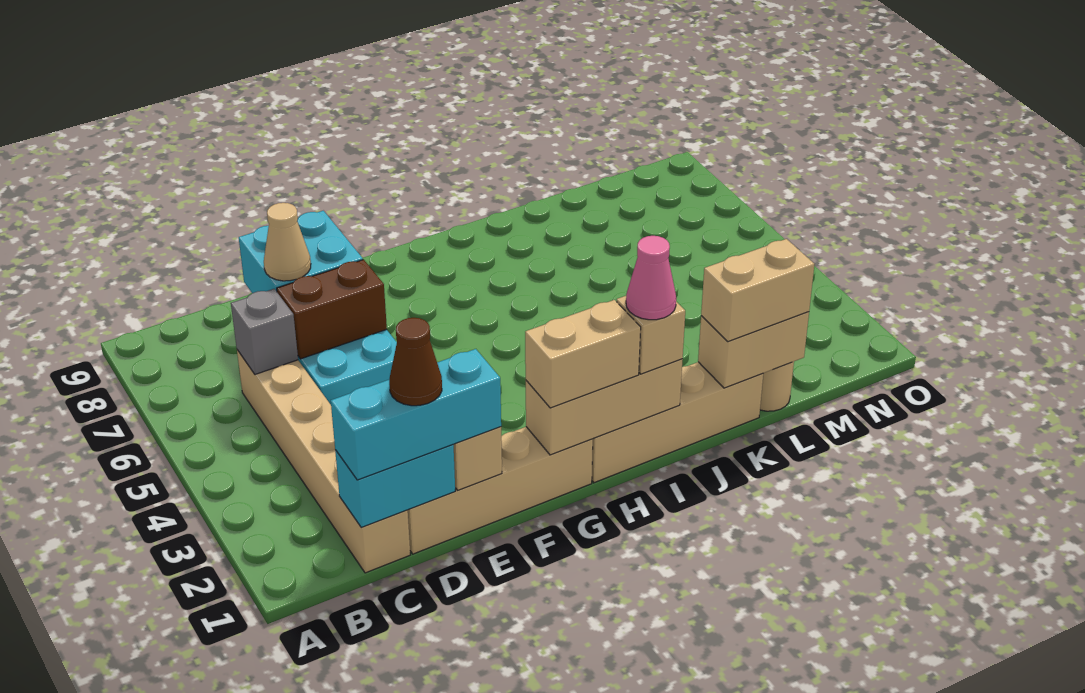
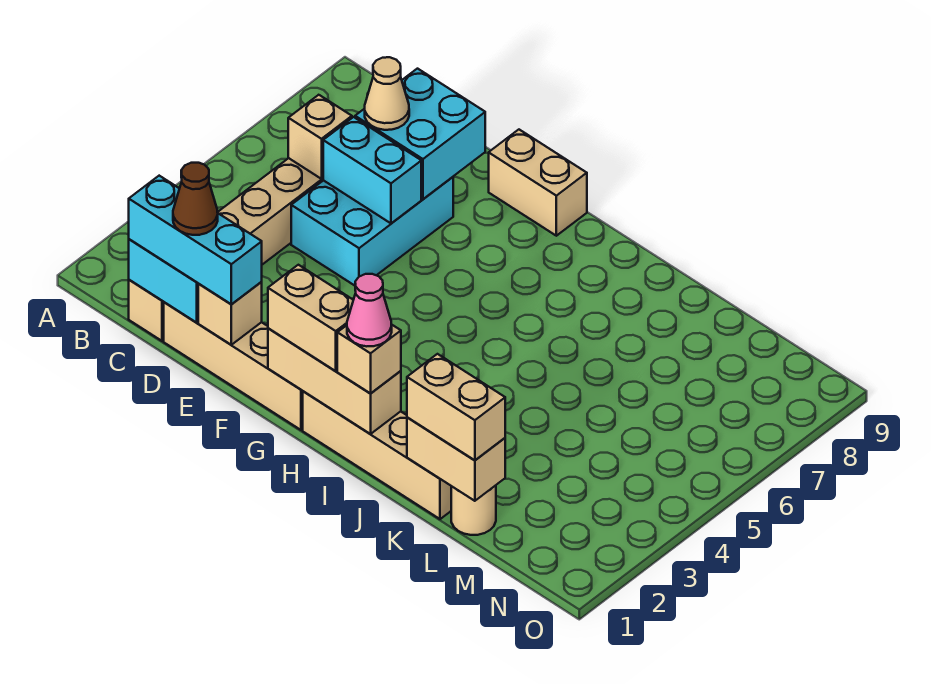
grey brick C6 level 2 -> tan brick C6 level 2
brown brick D6:E6 level 2 -> cyan brick D6:E6 level 2
none -> tan brick F9:G9 level 1

